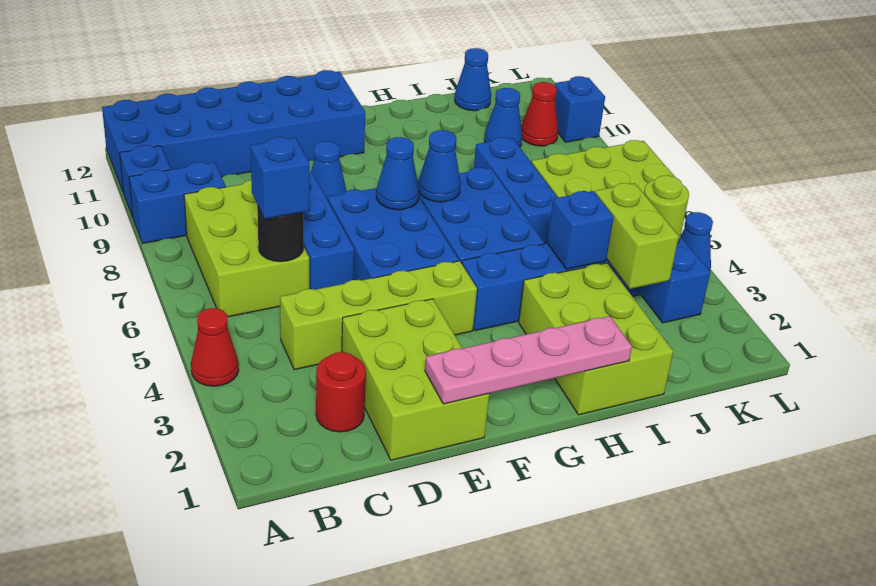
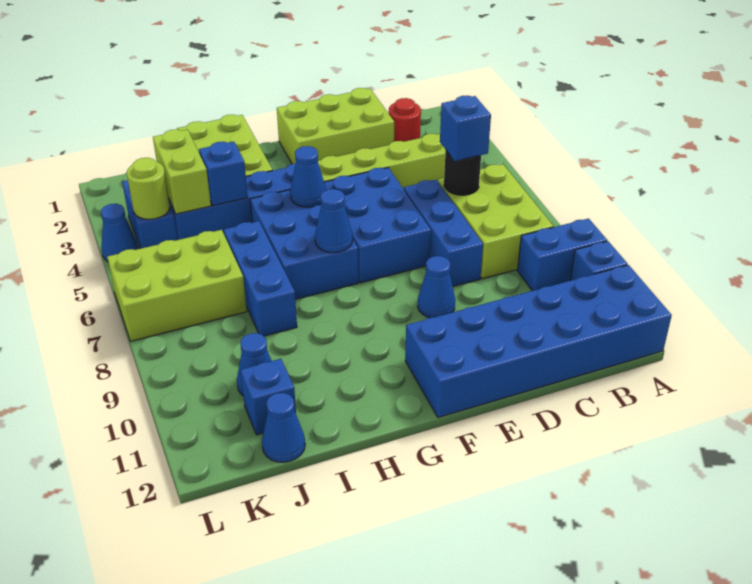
red cone A4 level 1 -> none
lime brick D1:E3 level 1 -> lime brick D1:F2 level 1
pink plate E1:H1 level 2 -> none
blue cone F7 level 2 -> blue cone G5 level 2
red cone K10 level 1 -> none
blue brick L10 level 1 -> blue brick J11 level 1

